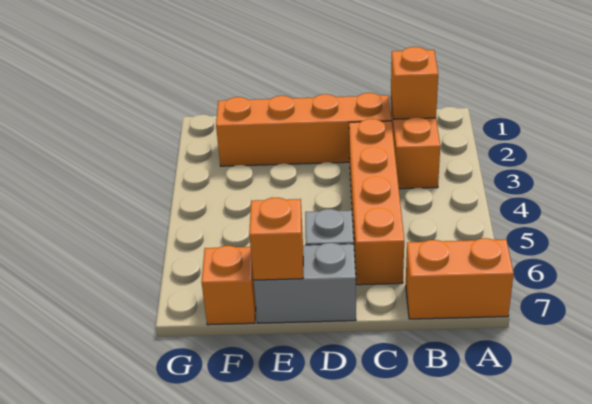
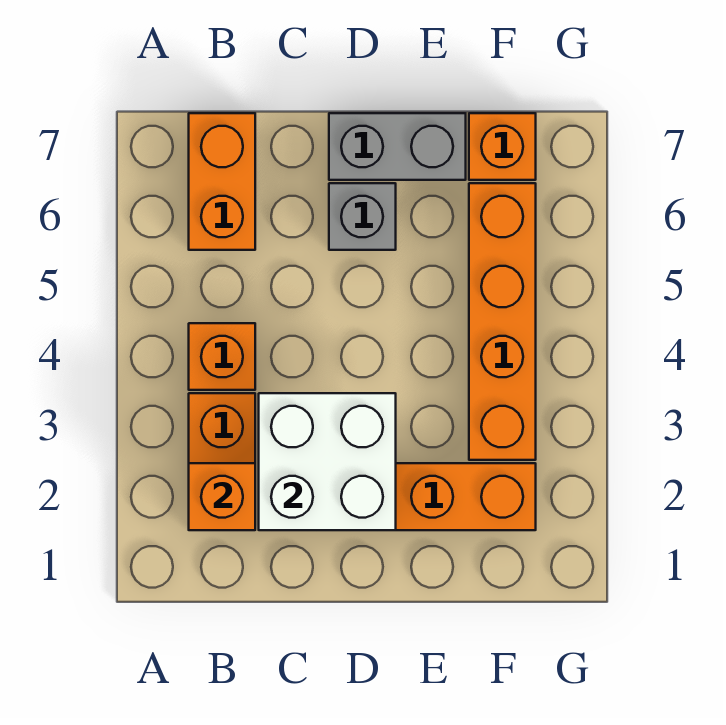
orange brick A7:B7 level 1 -> orange brick B6:B7 level 1
none -> white brick C2:D3 level 2
orange brick C3:C6 level 1 -> orange brick F3:F6 level 1
orange brick E7 level 2 -> orange brick B4 level 1

